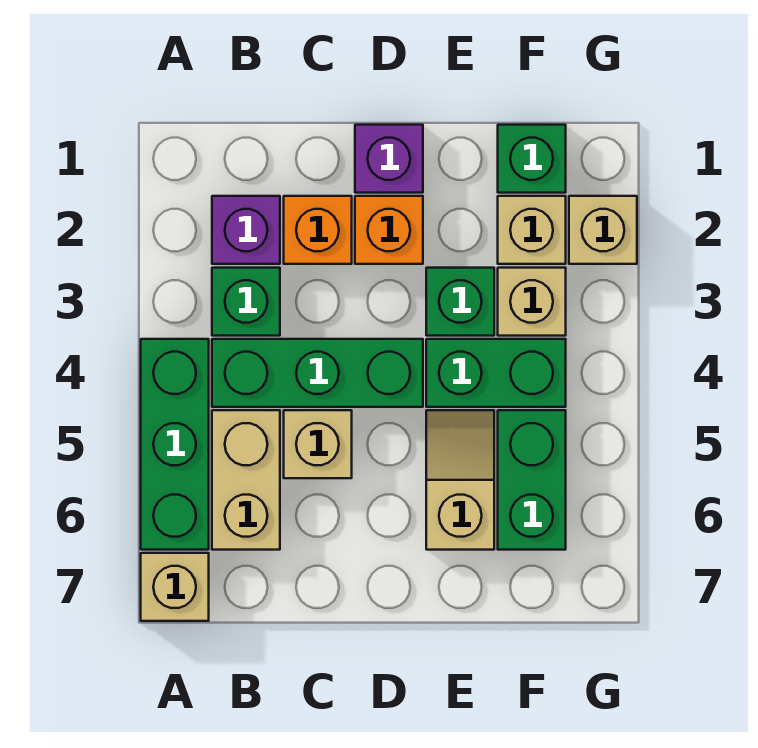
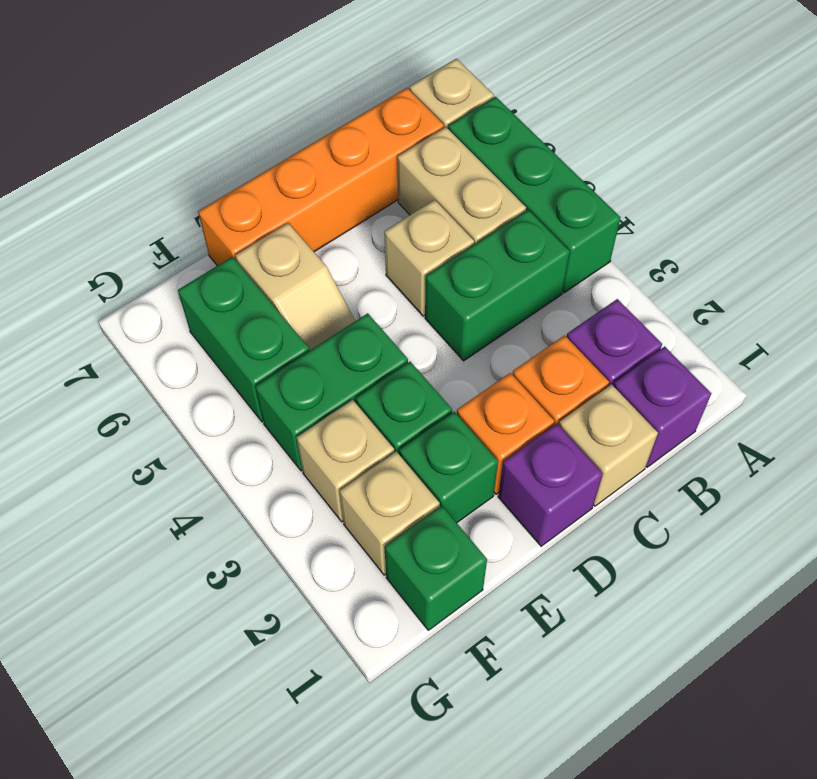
none -> purple brick B1 level 1
green brick B3 level 1 -> green brick E2 level 1
green brick B4:D4 level 1 -> green brick B4:C4 level 1
none -> orange brick B7:E7 level 1
tan brick G2 level 1 -> tan brick C1 level 1

